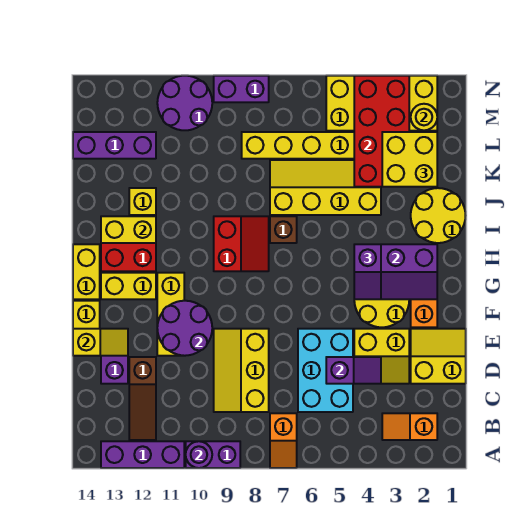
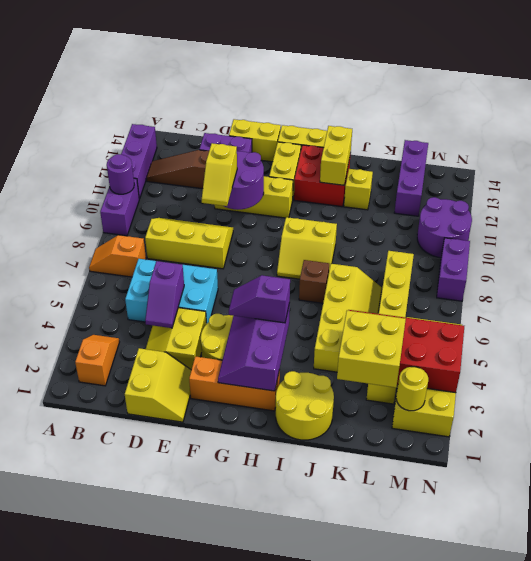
yellow slope E13:E14 level 2 top 14 -> yellow slope E9:E10 level 3 top 10
red slope H8:I9 level 1 top 9 -> yellow slope H8:I9 level 1 top 9

